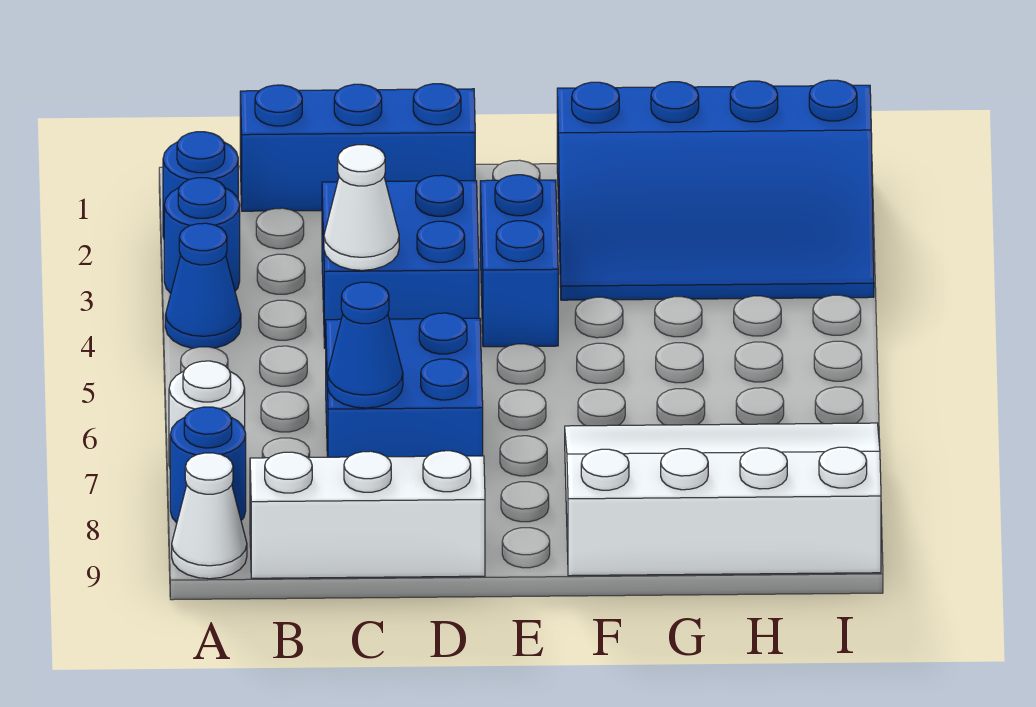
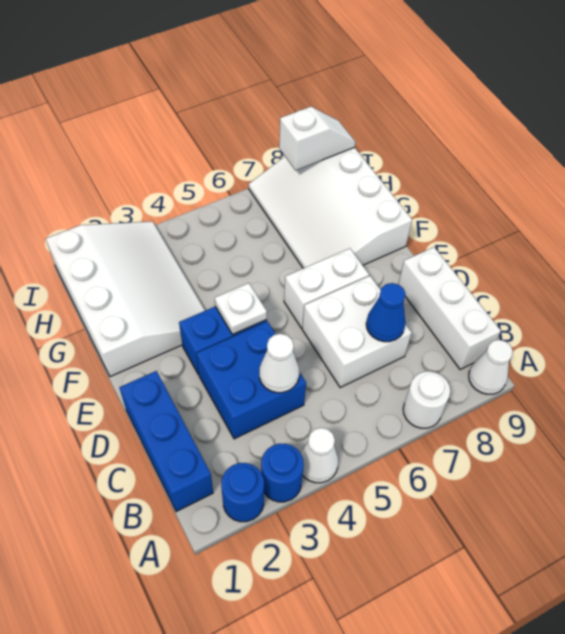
blue cone A4 level 1 -> white cone A4 level 1
blue round brick A8 level 1 -> none
blue brick C6:D7 level 1 -> white brick C6:D7 level 1
none -> white plate E4 level 2
none -> white brick E6:E7 level 1
blue slope F1:I3 level 1 top 1 -> white slope F1:I3 level 1 top 1
none -> white slope I8:I9 level 2 top 8

